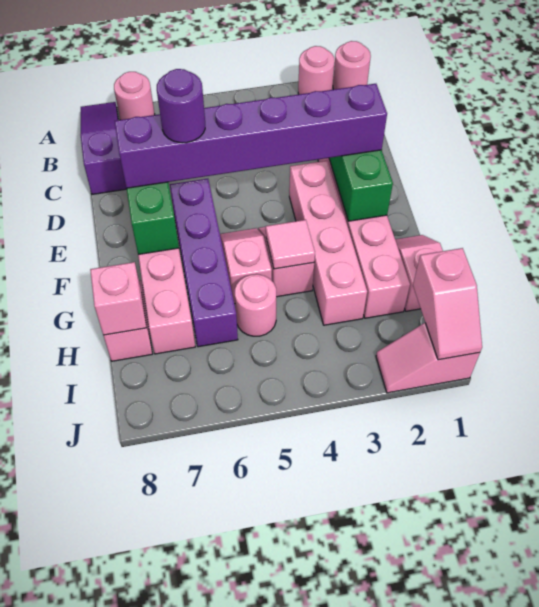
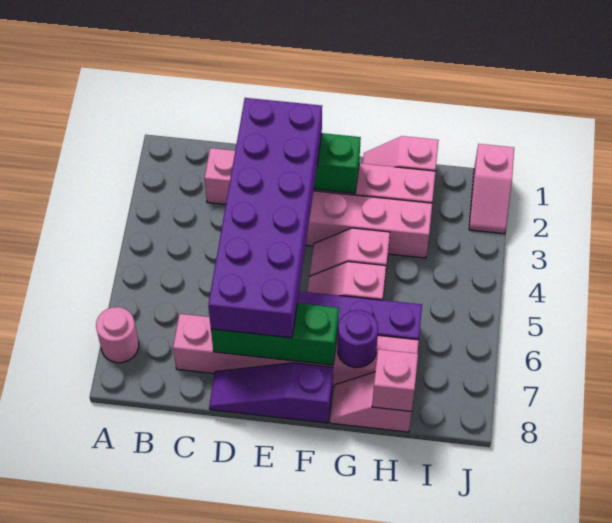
pink round brick A1 level 1 -> none
pink round brick A2 level 1 -> none
purple slope A8:C8 level 1 top C -> purple slope D8:F8 level 1 top F
purple brick E2:E7 level 3 -> purple brick D2:E7 level 3
purple round brick E6 level 4 -> purple round brick G7 level 2
pink tile G4 level 2 -> none
pink round brick H5 level 1 -> none
pink slope I1:J1 level 2 top I -> none

